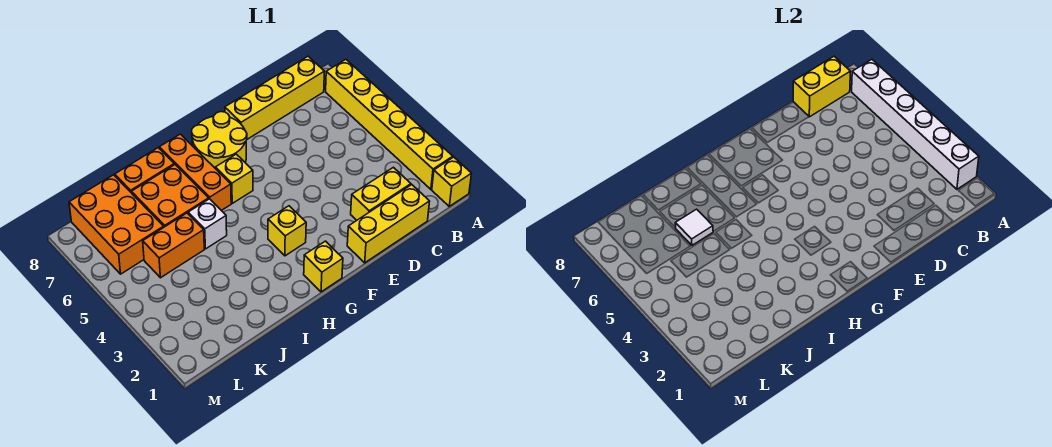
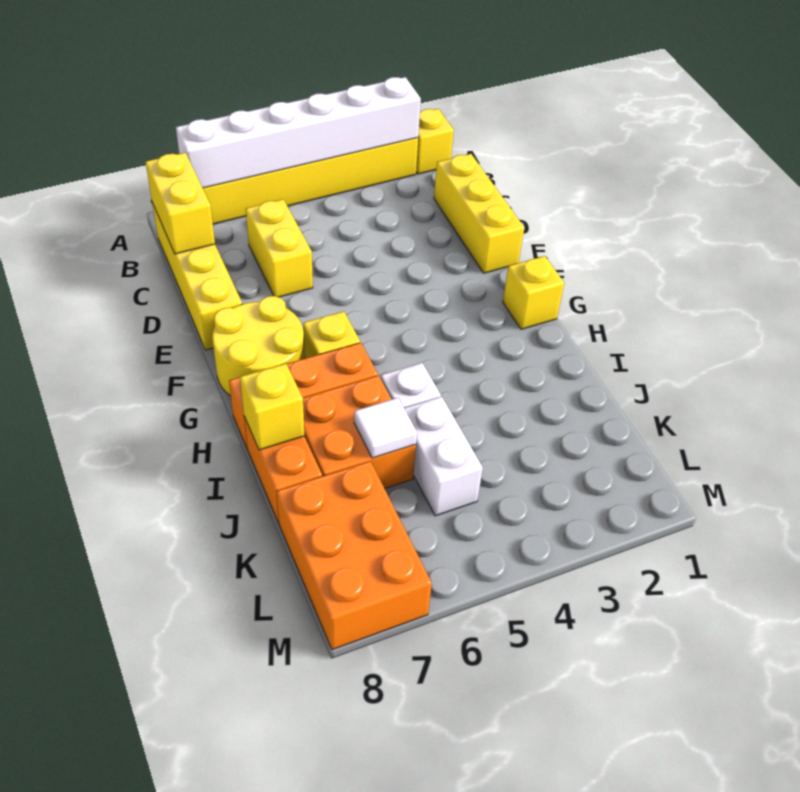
yellow brick C2:D2 level 1 -> yellow brick C6:D6 level 1
yellow brick G3 level 1 -> yellow brick I8 level 2
orange brick J5:K5 level 1 -> white brick J5:K5 level 1
orange brick K6:L8 level 1 -> orange brick K7:M8 level 1

